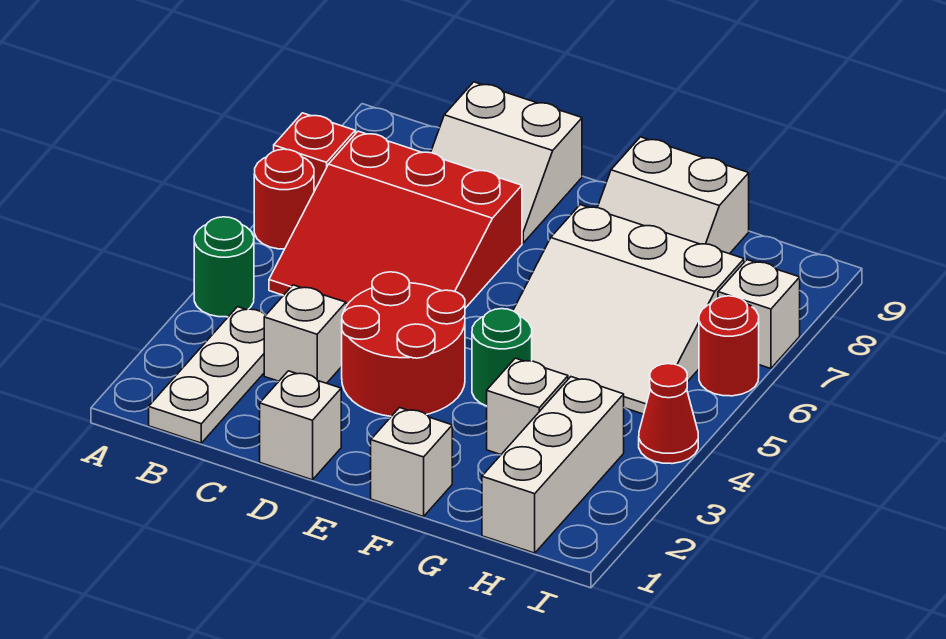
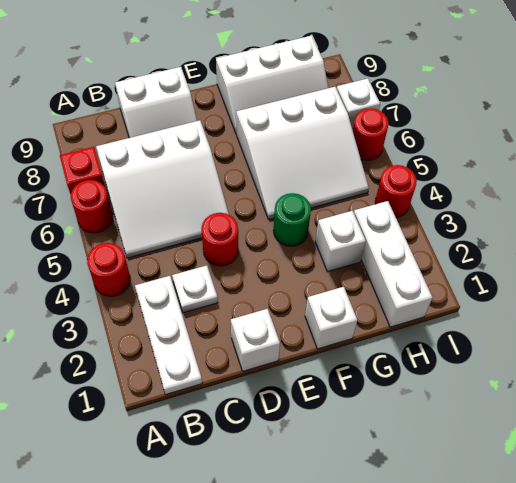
green round brick A4 level 1 -> red round brick A4 level 1
red slope B5:D7 level 1 top 7 -> white slope B5:D7 level 1 top 7
white brick C3 level 1 -> white plate C3 level 1
red round brick D3:E4 level 1 -> red round brick D4 level 1
white slope F8:G9 level 1 top 9 -> white slope F8:H9 level 1 top 9
red cone I4 level 1 -> red round brick I4 level 1

